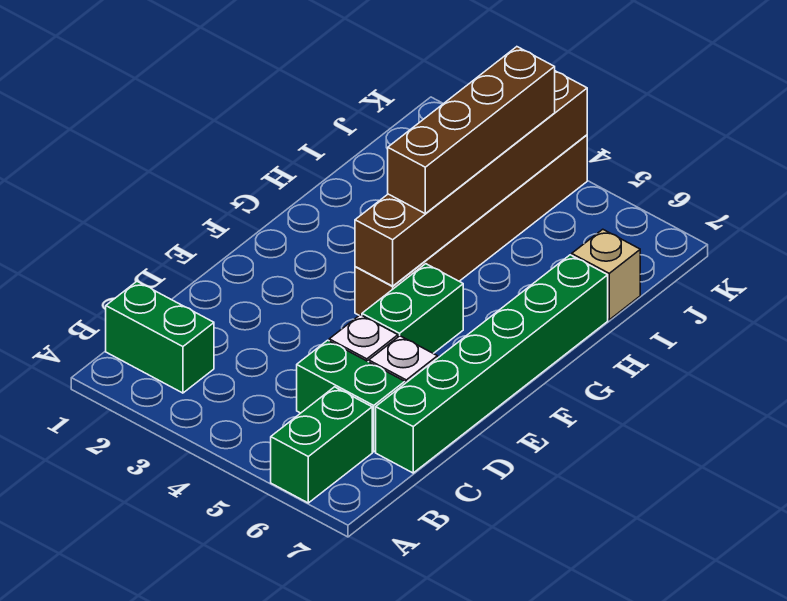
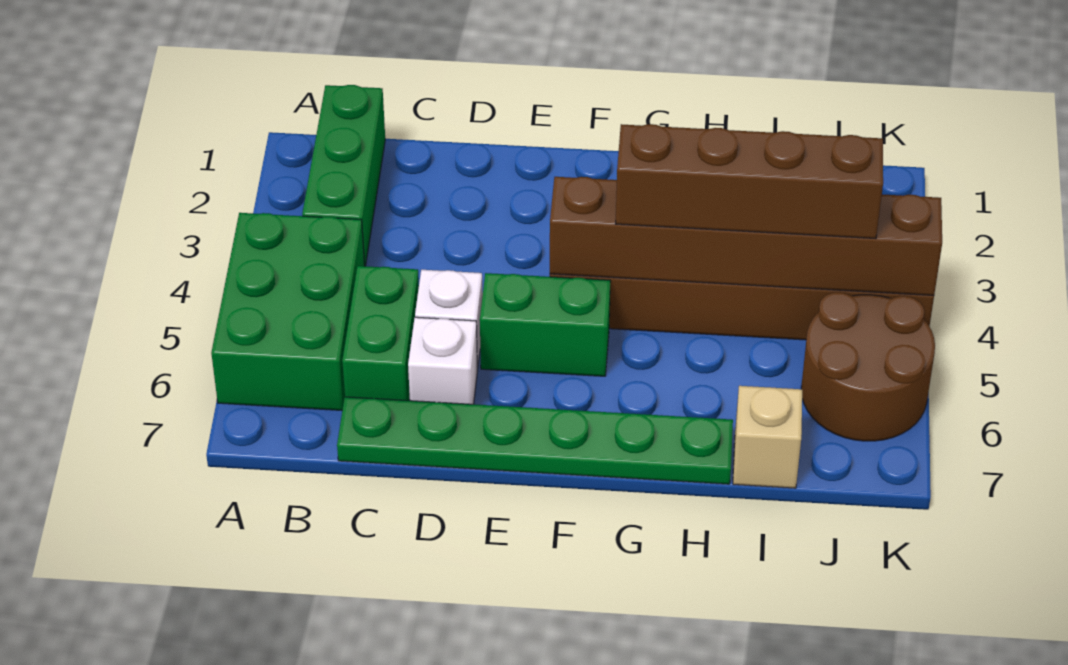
green brick A6:B6 level 1 -> green brick A4:B6 level 1
green brick B1:B2 level 1 -> green brick B1:B3 level 1
green brick C7:H7 level 1 -> green plate C7:H7 level 1
none -> brown round brick J5:K6 level 1

